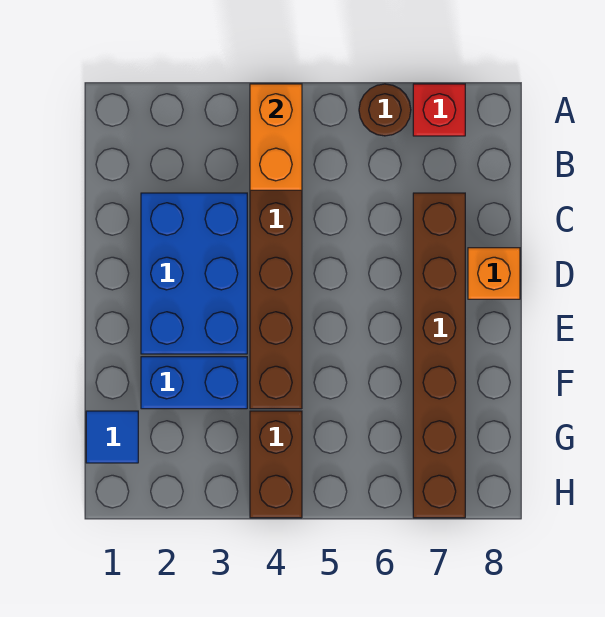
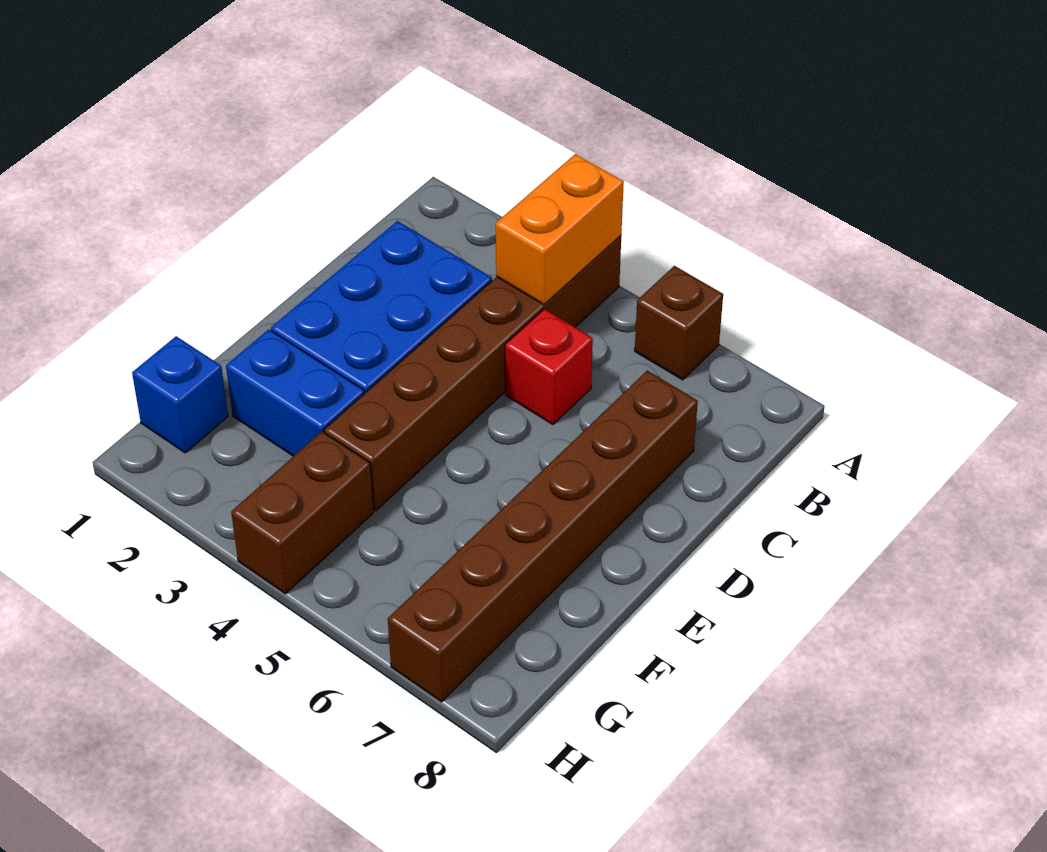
brown round brick A6 level 1 -> brown brick A6 level 1
red brick A7 level 1 -> red brick C5 level 1
orange brick D8 level 1 -> none
blue tile G1 level 1 -> blue brick G1 level 1

